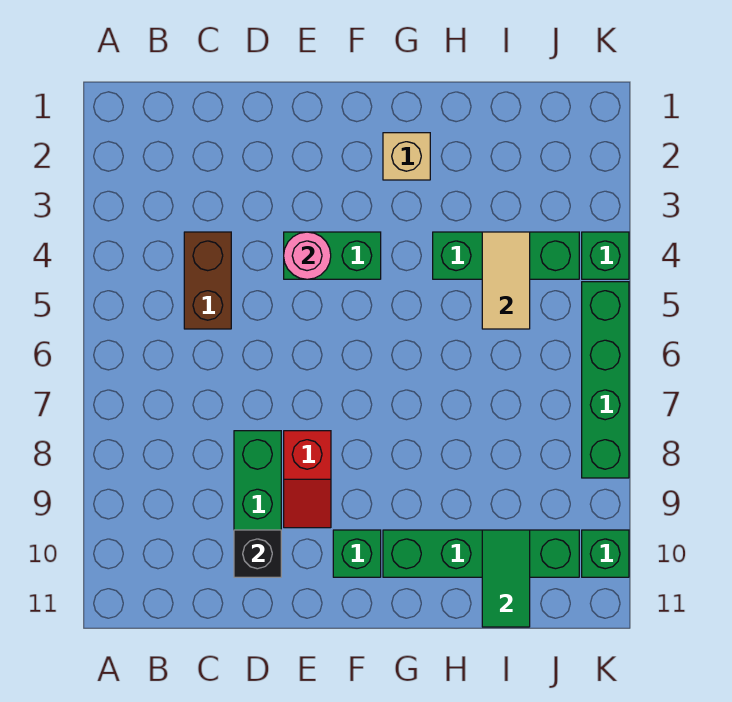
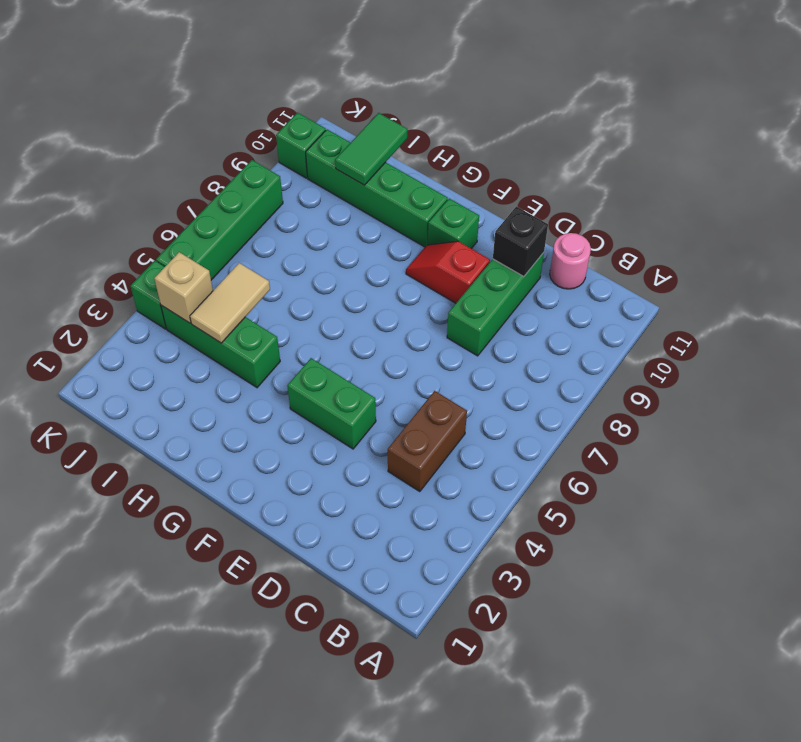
pink round brick E4 level 2 -> pink round brick C11 level 1
red slope E8:E9 level 1 top 8 -> red slope E9:F9 level 1 top E
tan brick G2 level 1 -> tan brick J4 level 2

